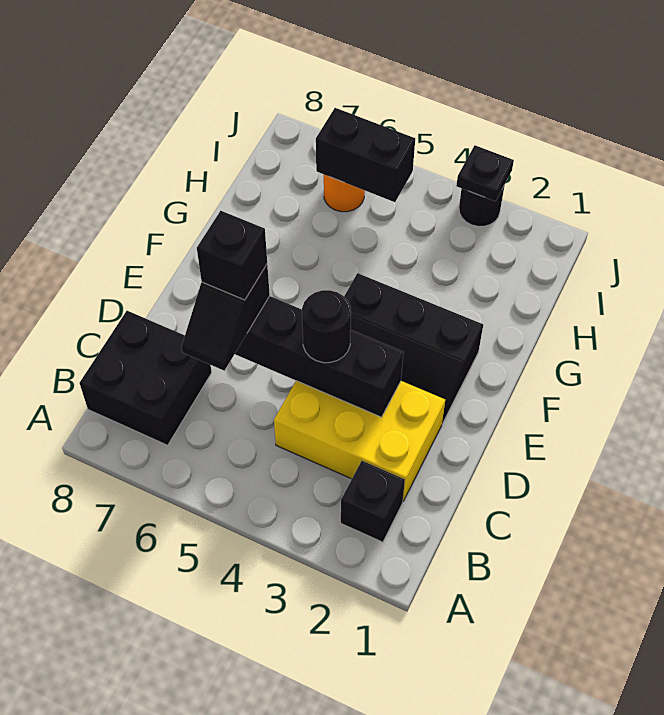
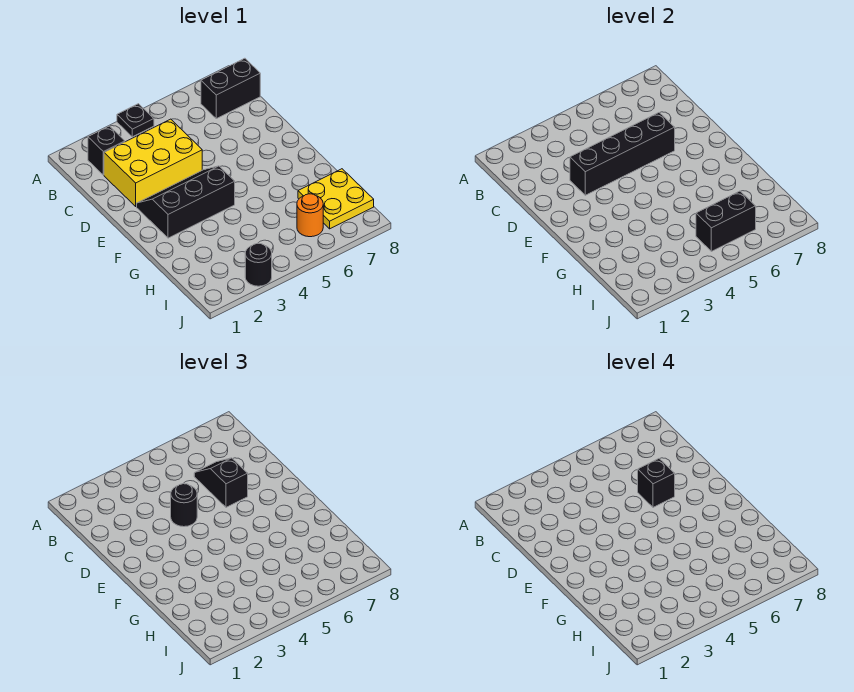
black brick B7:C8 level 1 -> black brick B7:B8 level 1
none -> yellow plate H7:I8 level 1
black plate J3 level 2 -> black plate A4 level 1

